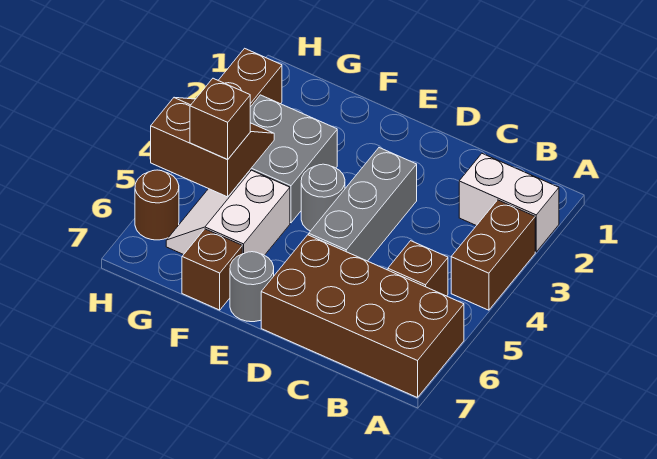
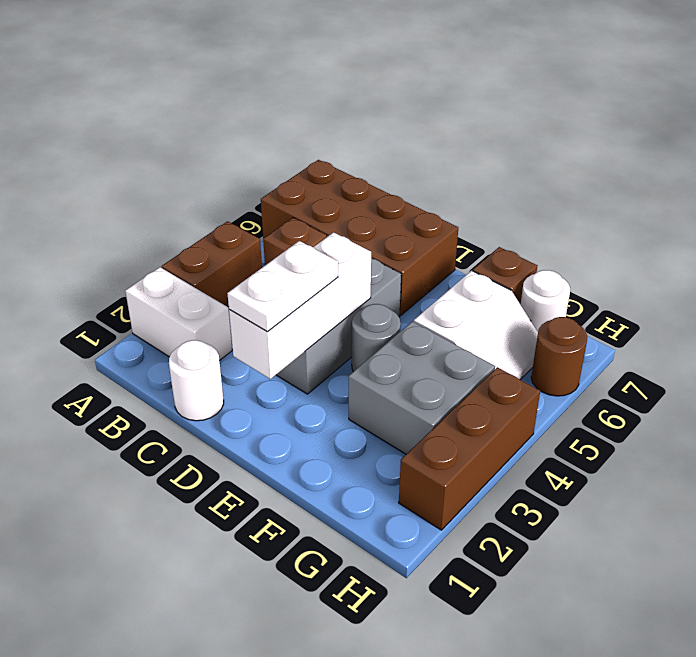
none -> white round brick C1 level 1
none -> white brick D2:D4 level 2
none -> white plate D2:D3 level 3
grey round brick E7 level 1 -> none
brown slope G4:H5 level 2 top 5 -> none
brown brick G5 level 3 -> none
none -> white round brick G7 level 1

